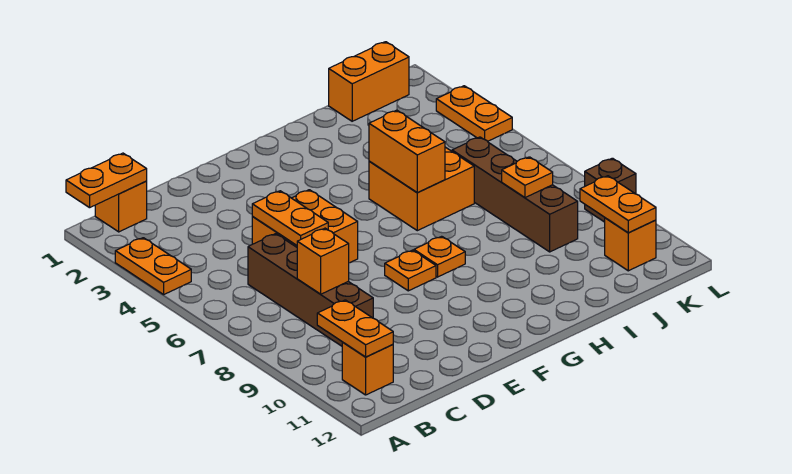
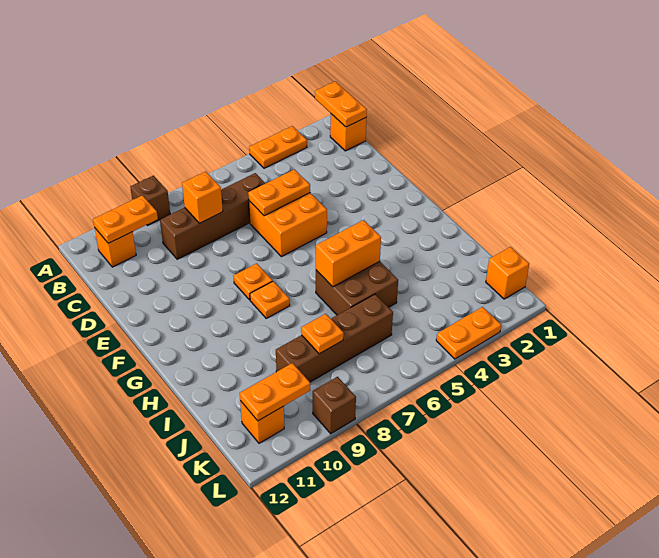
none -> brown brick A9 level 1
orange brick H5:I6 level 1 -> brown brick H5:I6 level 1
orange brick J1:K1 level 1 -> orange brick K1 level 1

